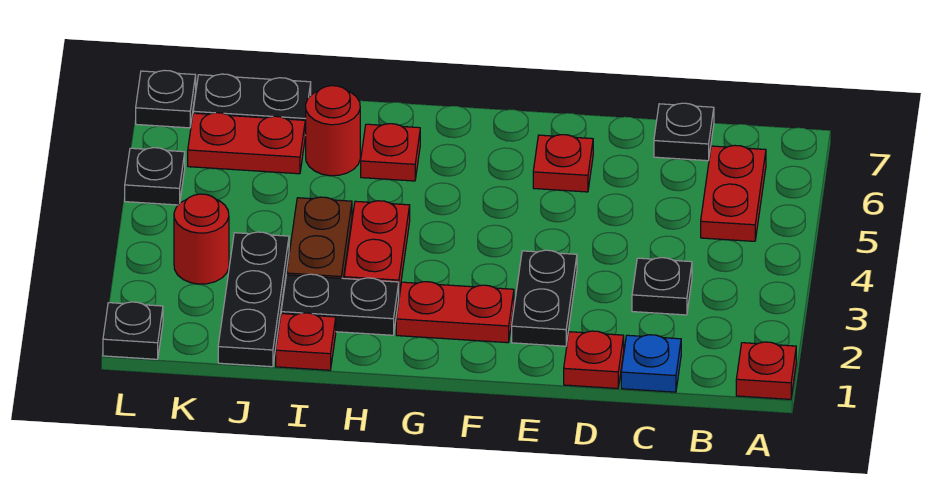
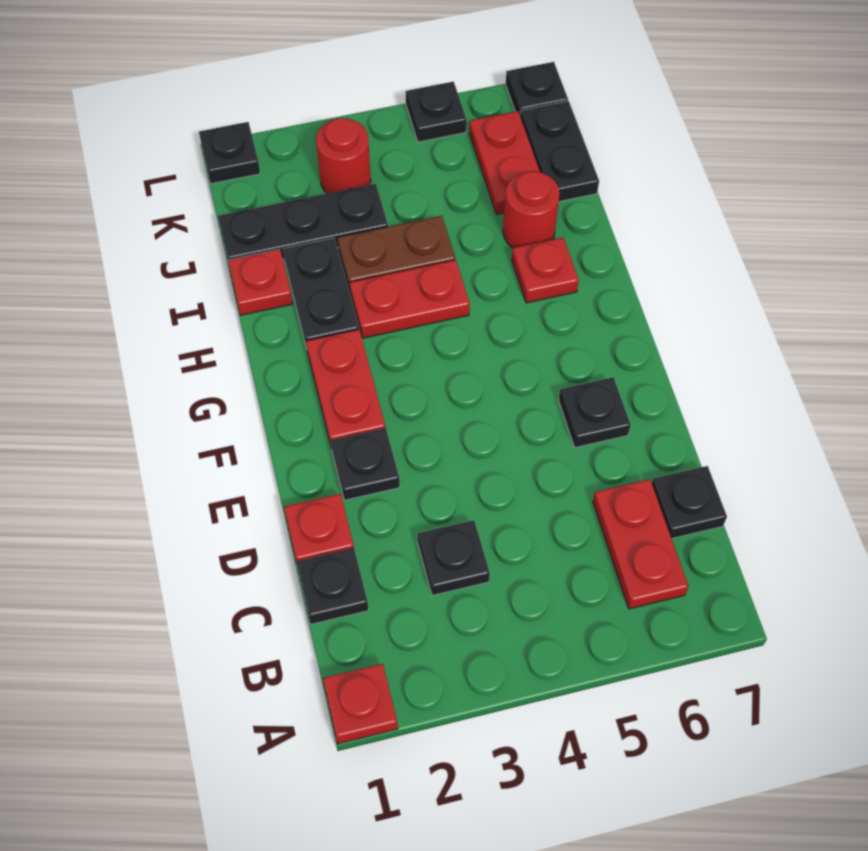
red plate B5:B6 level 1 -> red plate B6:C6 level 1
blue plate C1 level 1 -> black plate C1 level 1
black plate E2:E3 level 1 -> black plate E2 level 1
red plate E6 level 1 -> black plate E6 level 1

